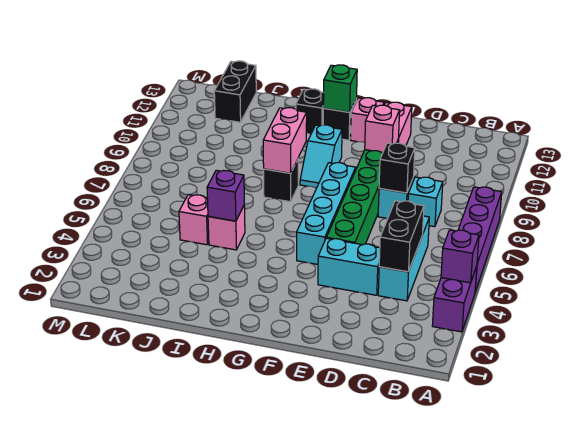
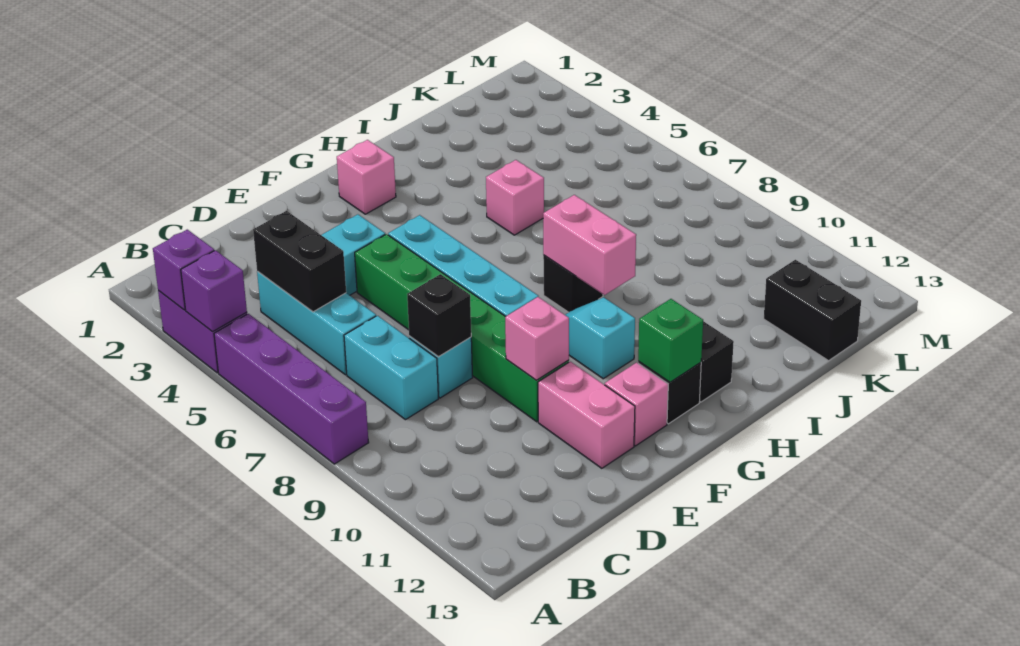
cyan brick C8 level 1 -> cyan brick C7:C8 level 1
purple brick I5 level 2 -> purple brick A3 level 2
pink brick J5 level 1 -> pink brick G2 level 1

